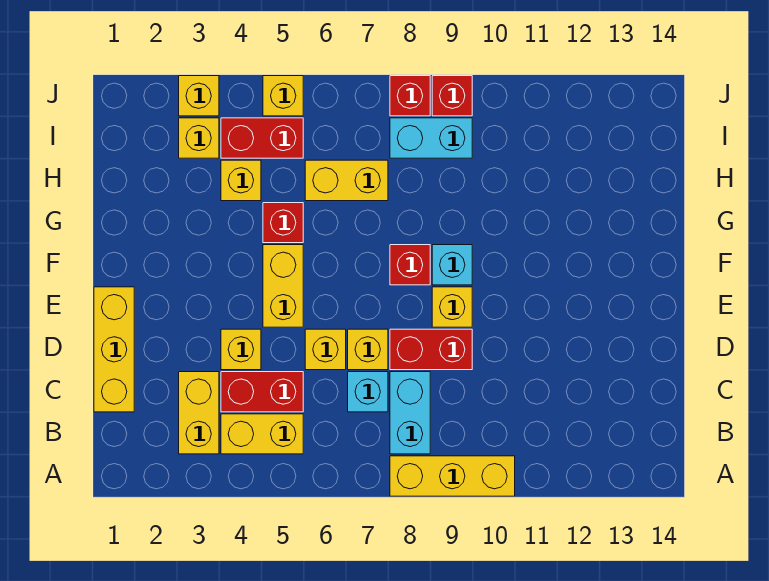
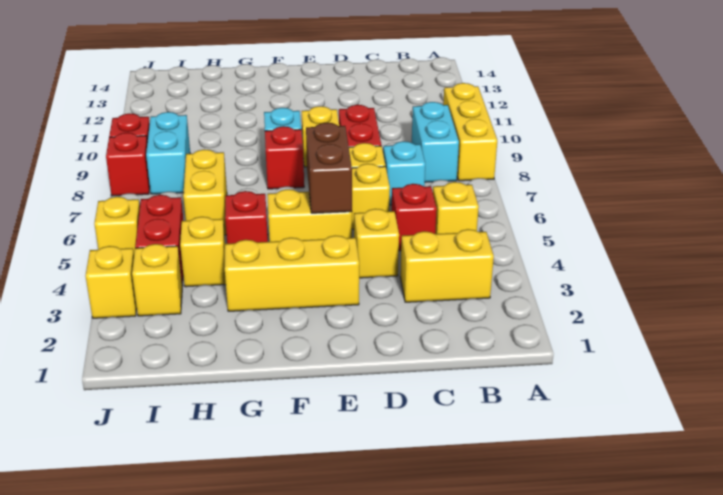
yellow brick B4:B5 level 1 -> yellow brick B5 level 1
cyan brick B8:C8 level 1 -> cyan brick B8:B9 level 1
yellow brick C1:E1 level 1 -> yellow brick E3:G3 level 1
red brick C4:C5 level 1 -> red brick C5 level 1
none -> brown brick E5:E6 level 2

